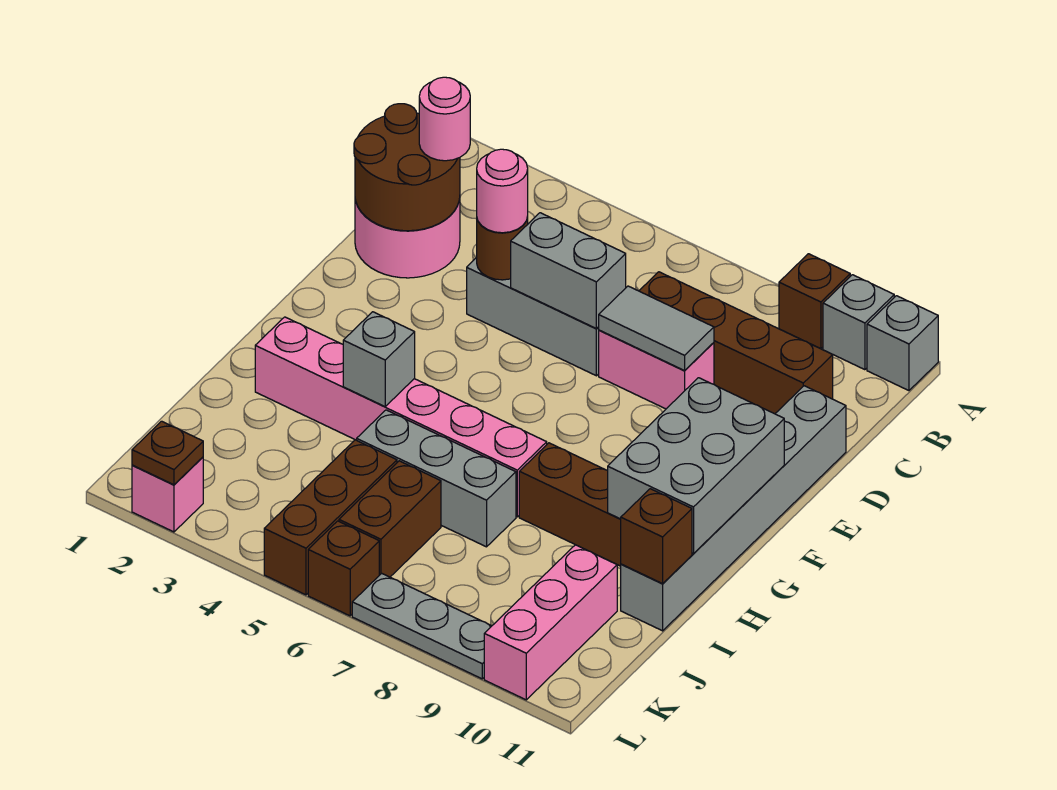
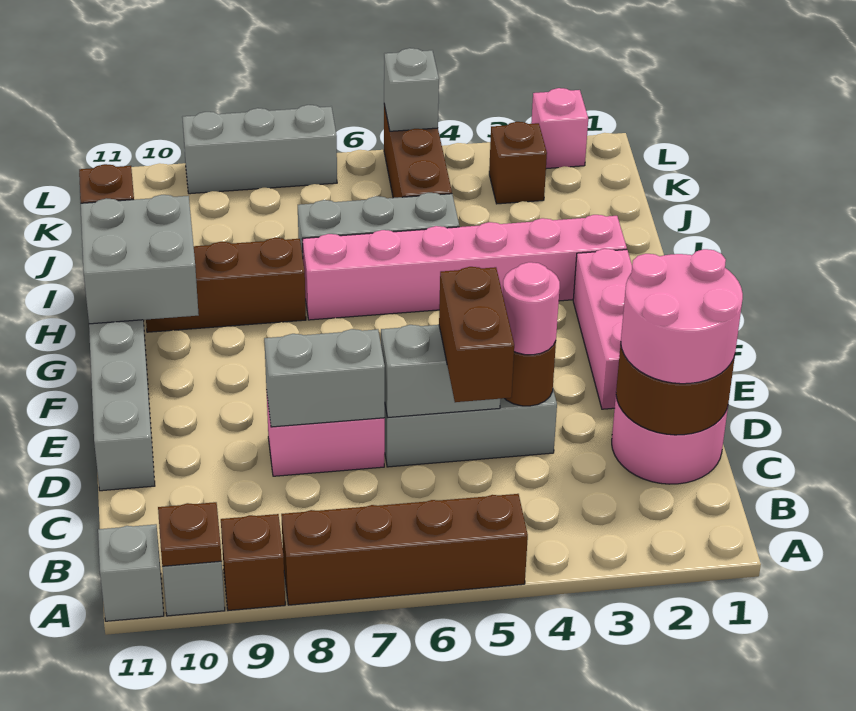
pink round brick C2 level 3 -> pink round brick C1:D2 level 3
brown brick C7:C10 level 1 -> brown brick A5:A8 level 1
grey tile D7:D8 level 2 -> grey brick D7:D8 level 2
grey brick F10:H11 level 2 -> grey brick G10:H11 level 2
grey brick H4 level 2 -> grey brick L5 level 2
brown brick J6:K6 level 1 -> brown brick C5:D5 level 3
pink brick J10:L10 level 1 -> pink brick E2:G2 level 1
brown plate L2 level 2 -> brown plate A10 level 2
brown brick L6 level 1 -> brown brick K3 level 1
grey plate L7:L9 level 1 -> grey brick L7:L9 level 1

